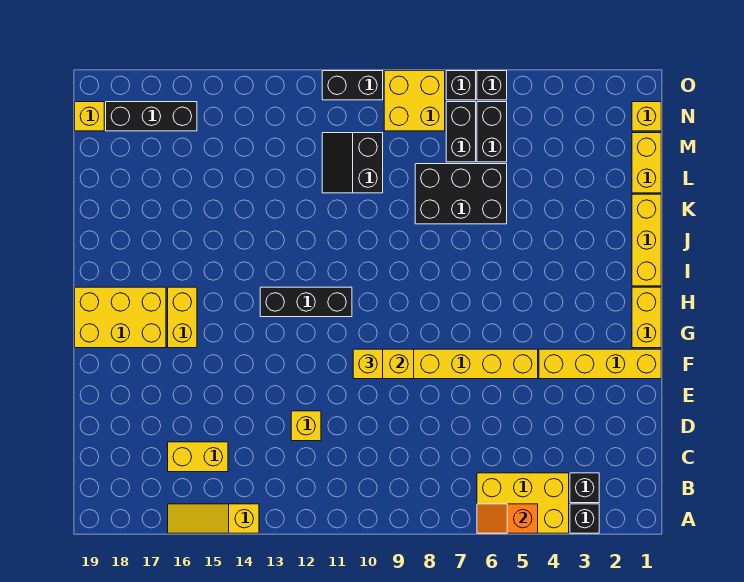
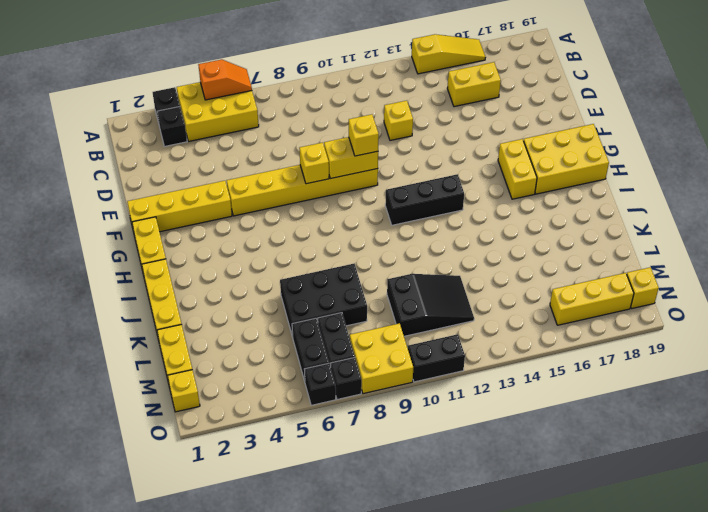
none -> yellow brick F8 level 2
black slope L10:M11 level 1 top 10 -> black slope L10:M12 level 1 top 10
black brick N16:N18 level 1 -> yellow brick N16:N18 level 1

